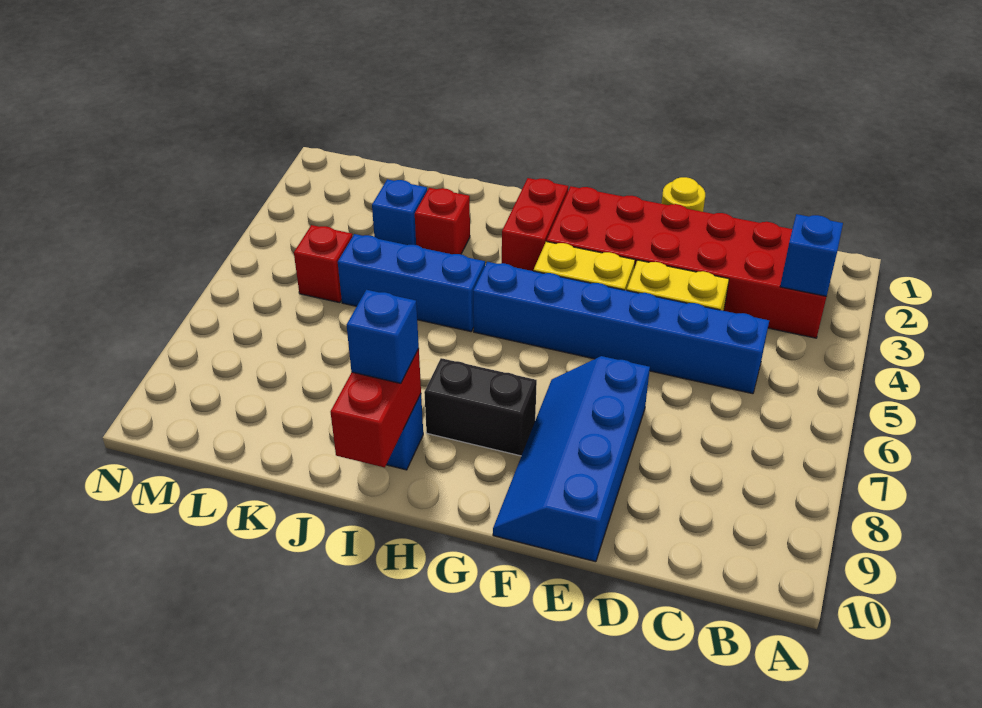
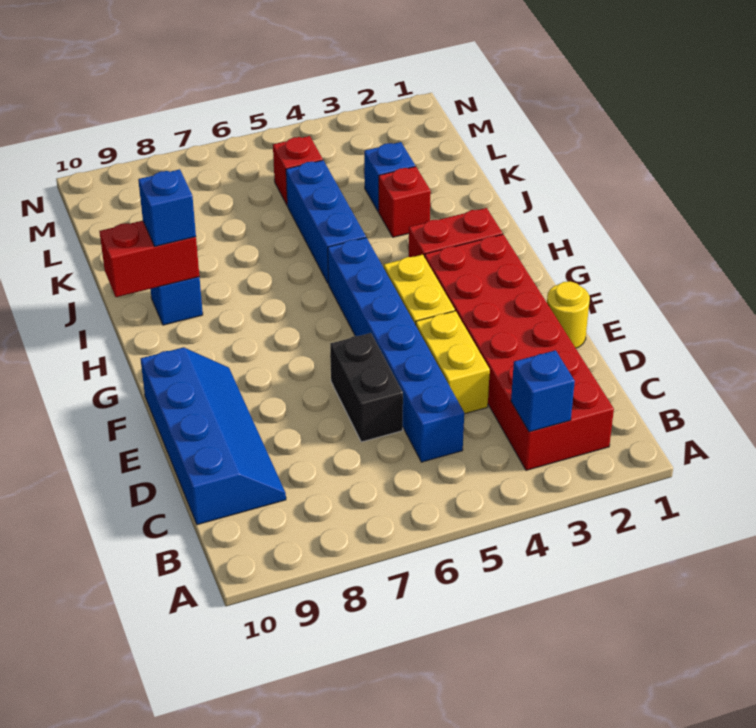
blue slope E7:F10 level 1 top E -> blue slope C9:F10 level 1 top 10
black brick G8:H8 level 1 -> black brick D6:E6 level 1

